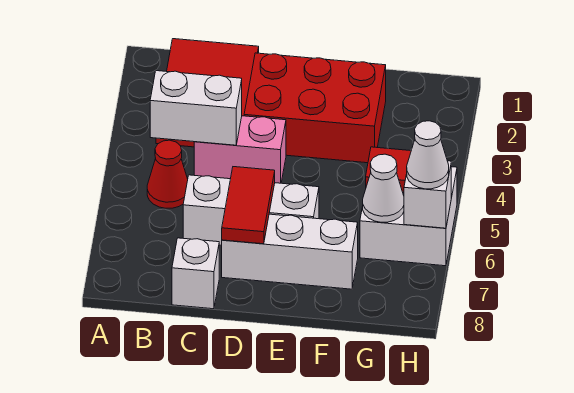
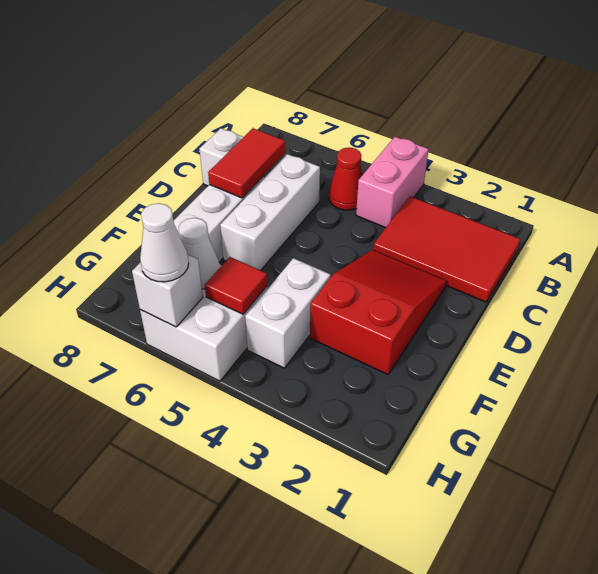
white brick B4:C4 level 2 -> white brick F4:G4 level 1
pink brick C4:D4 level 1 -> pink brick A4:B4 level 1
red brick D2:F3 level 1 -> red slope D2:F3 level 1 top F
red tile D6:D7 level 2 -> red tile C7:D7 level 2

